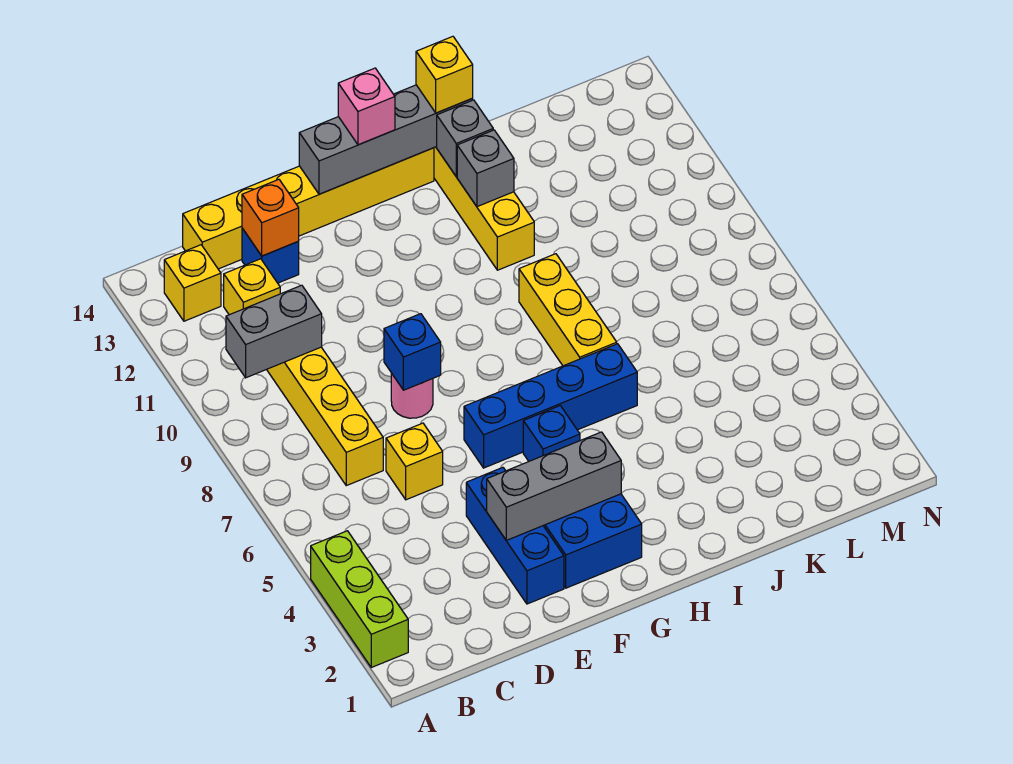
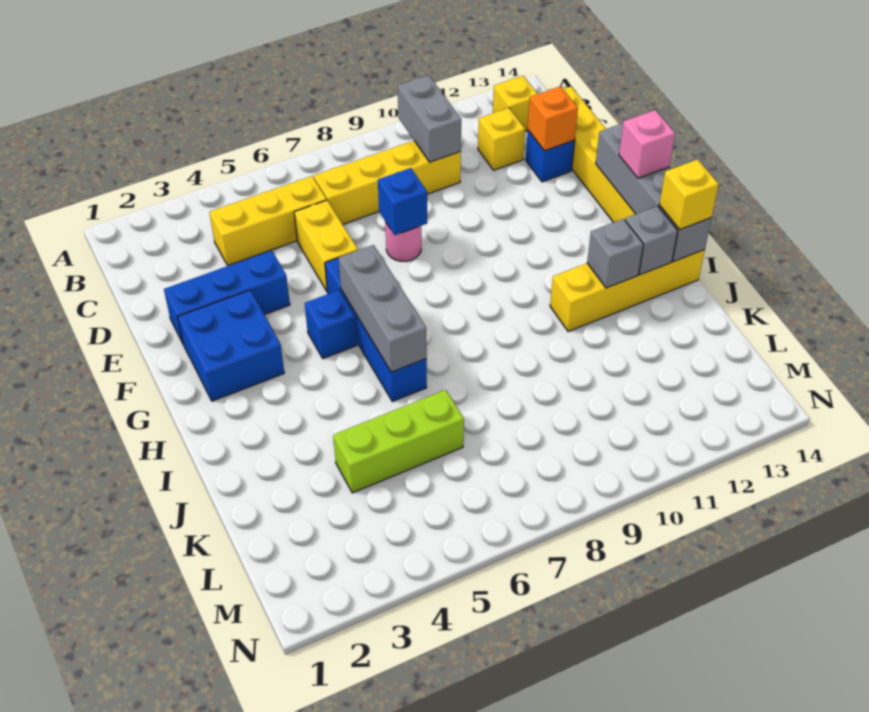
lime brick A2:A4 level 1 -> lime brick K4:K6 level 1
yellow brick D6 level 1 -> yellow brick D6:E6 level 1
grey brick E3:G3 level 2 -> grey brick G6:I6 level 2
yellow brick I7:I9 level 1 -> yellow brick C4:C6 level 1

